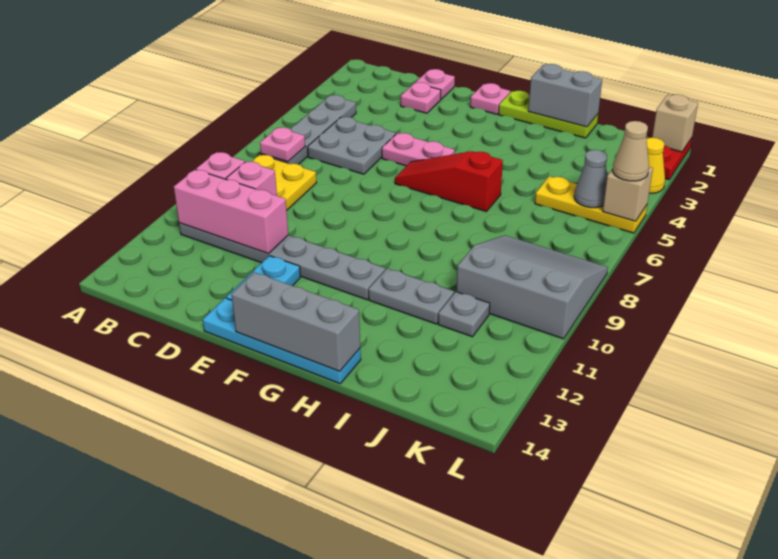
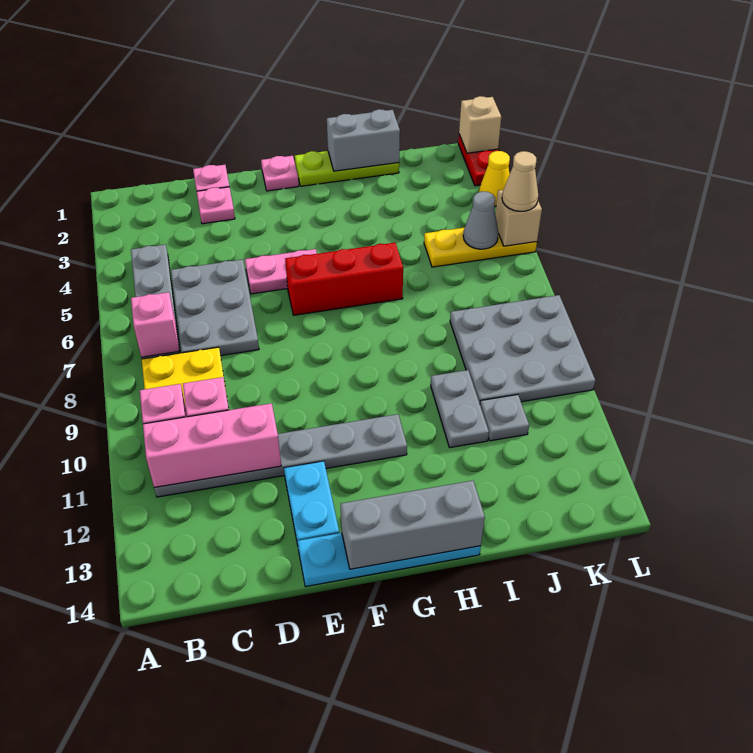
pink plate B7 level 2 -> pink brick B7 level 2
grey plate C5:D6 level 1 -> grey plate C5:D7 level 1
red slope F6:H6 level 1 top H -> red brick F6:H6 level 1
grey plate H11:I11 level 1 -> grey plate I10:I11 level 1
grey slope J8:L10 level 1 top 10 -> grey plate J8:L10 level 1

